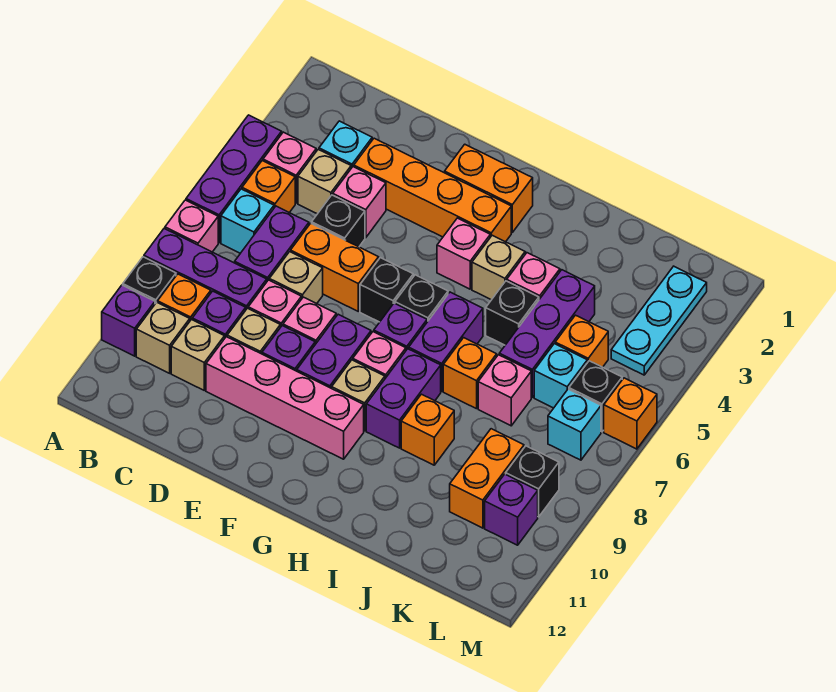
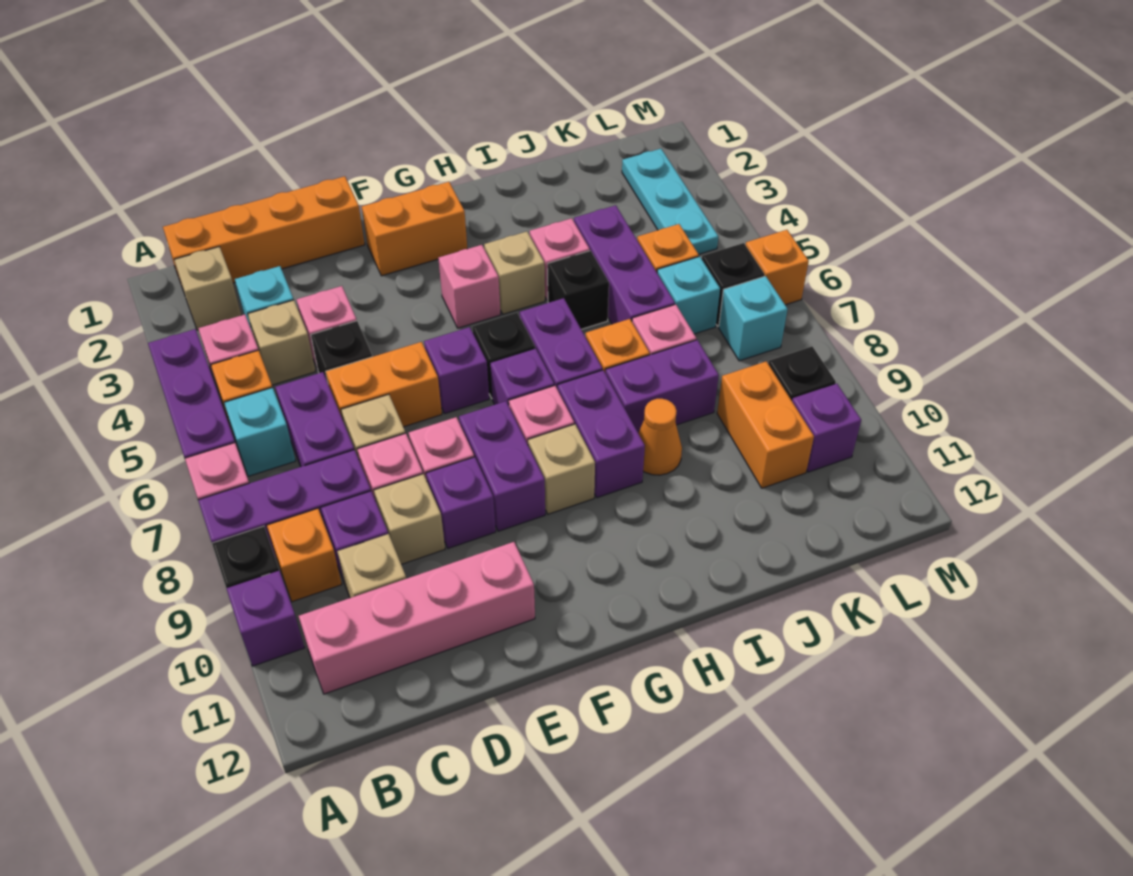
tan brick B10 level 1 -> tan brick B2 level 1
orange brick D3:G3 level 1 -> orange brick B1:E1 level 1
pink brick D10:G10 level 1 -> pink brick B11:E11 level 1
black brick F6 level 1 -> purple brick F6 level 1
none -> purple brick I8:J8 level 1
orange brick I9 level 1 -> orange cone I9 level 1

